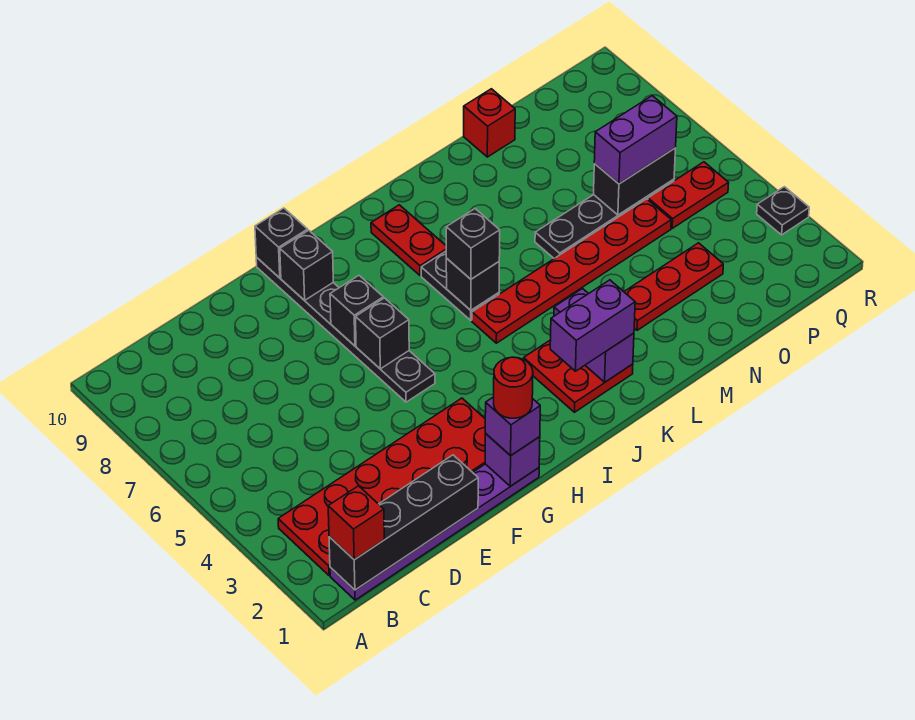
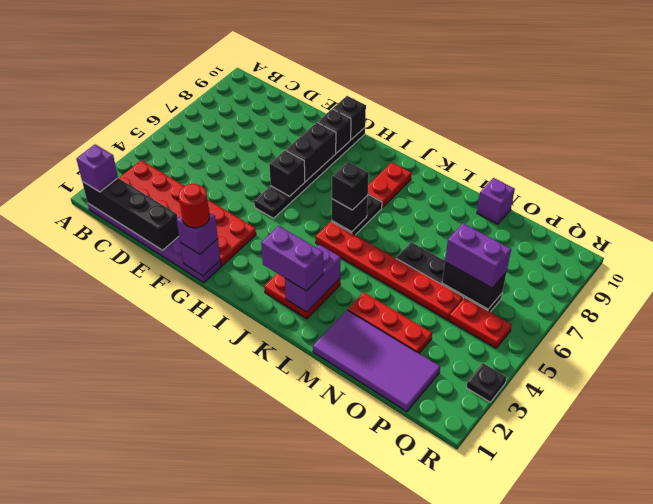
red brick B1 level 3 -> purple brick B1 level 3
black brick G7 level 2 -> black brick G7:G8 level 2
none -> purple tile M1:P2 level 1
red brick N10 level 1 -> purple brick N10 level 1

